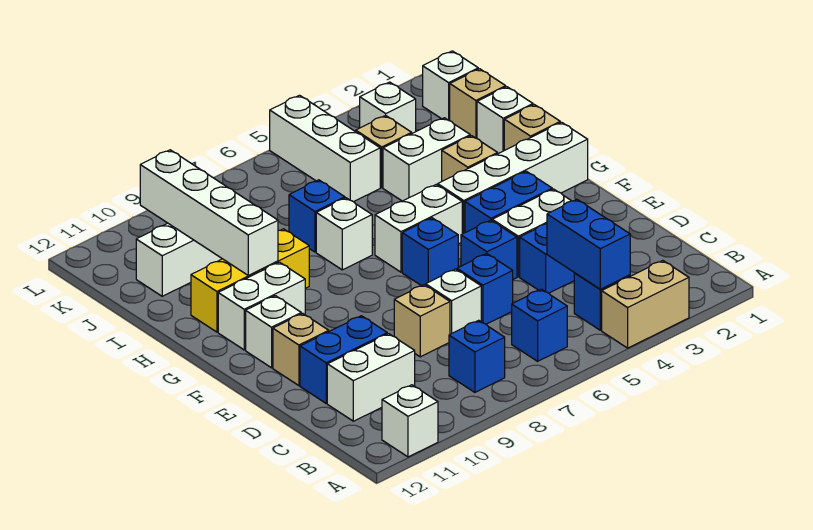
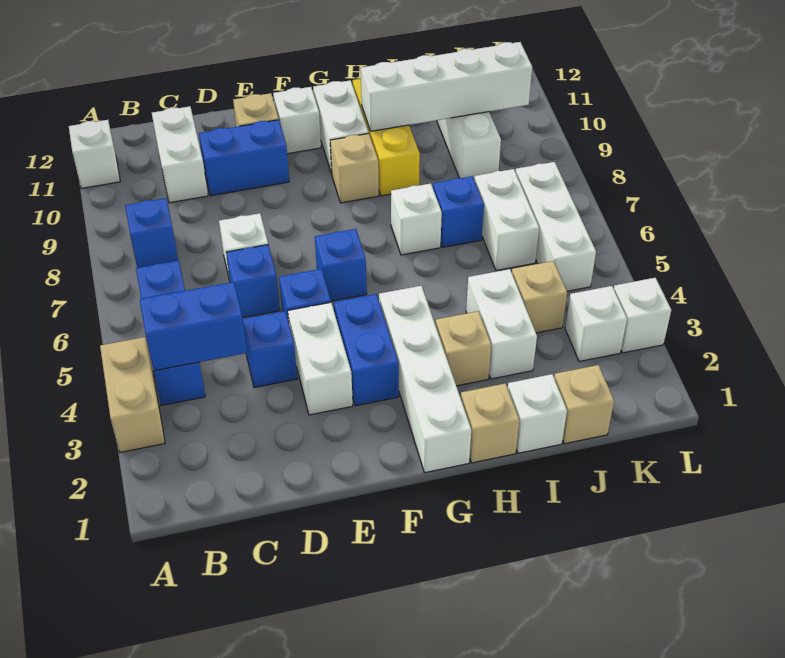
tan brick D8 level 1 -> tan brick G9 level 1
blue brick D10:D11 level 1 -> blue brick D10:E10 level 1
white brick G5:G6 level 1 -> white brick J6:J7 level 1
white brick J5:L5 level 1 -> white brick K5:K7 level 1
white brick K1 level 1 -> white brick L3 level 1

